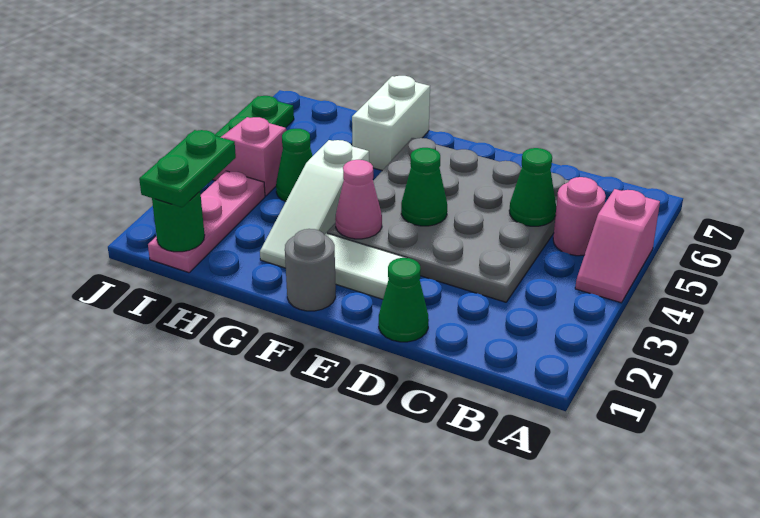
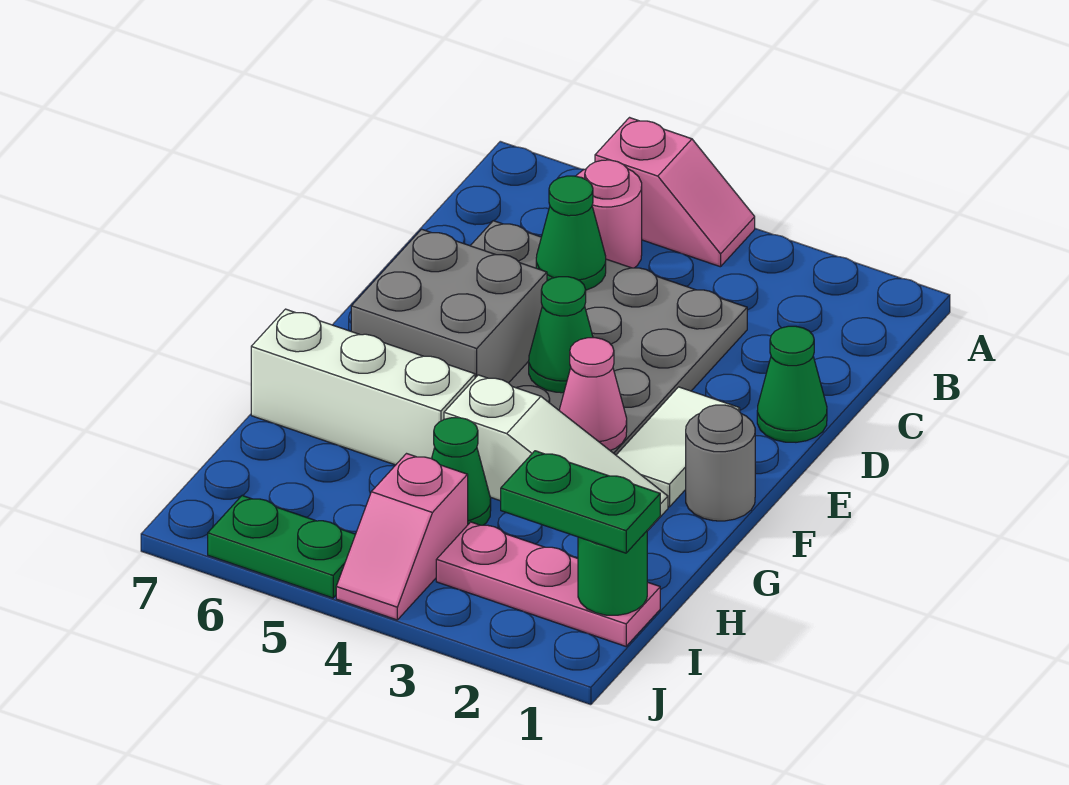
none -> grey brick E5:F6 level 2
white brick G6:G7 level 1 -> white brick G5:G7 level 1

